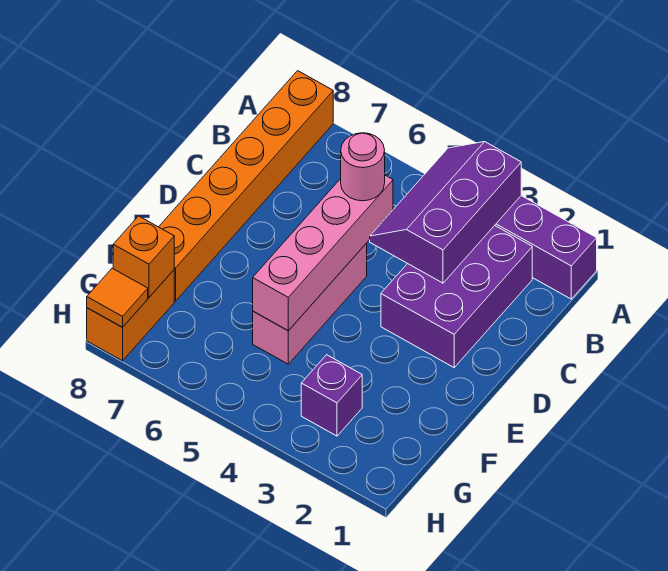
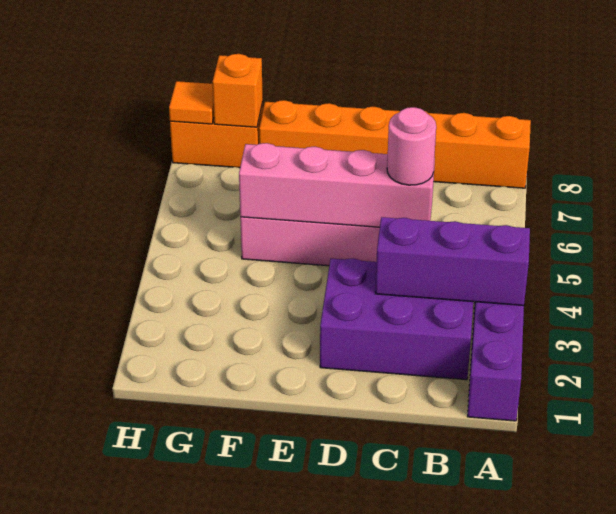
purple brick G3 level 1 -> none

